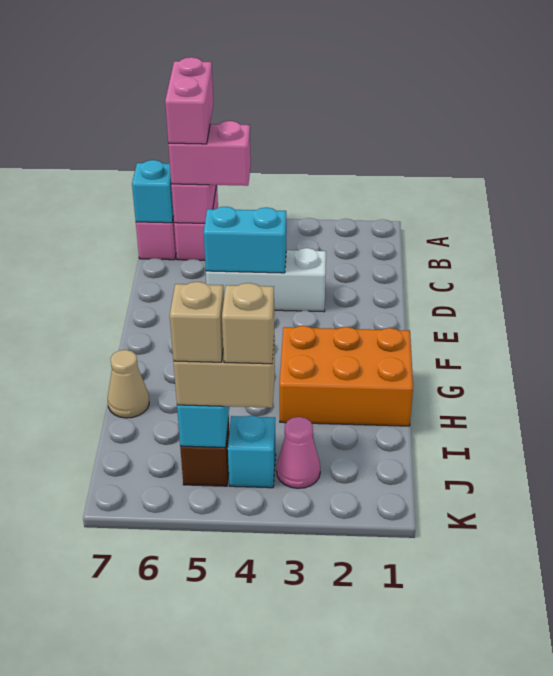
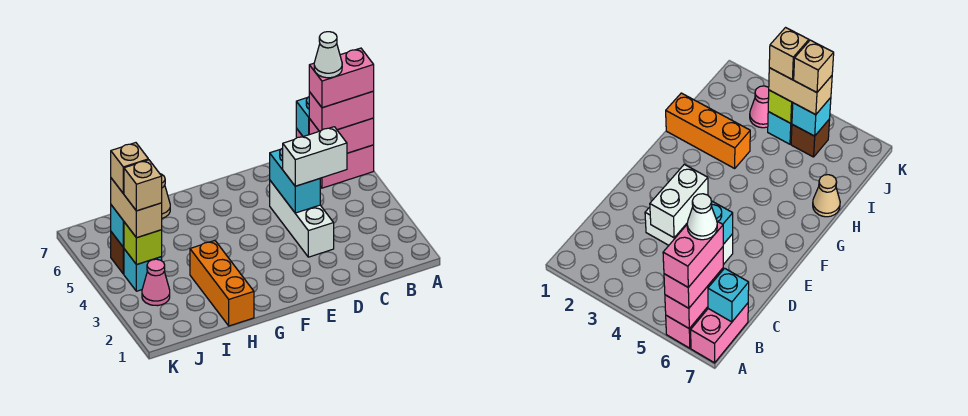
pink brick B5:B6 level 3 -> pink brick A6:B6 level 3
none -> white cone B6 level 5
none -> white brick C4:D4 level 3
orange brick G1:H3 level 1 -> orange brick H1:H3 level 1
none -> lime brick J4 level 2

